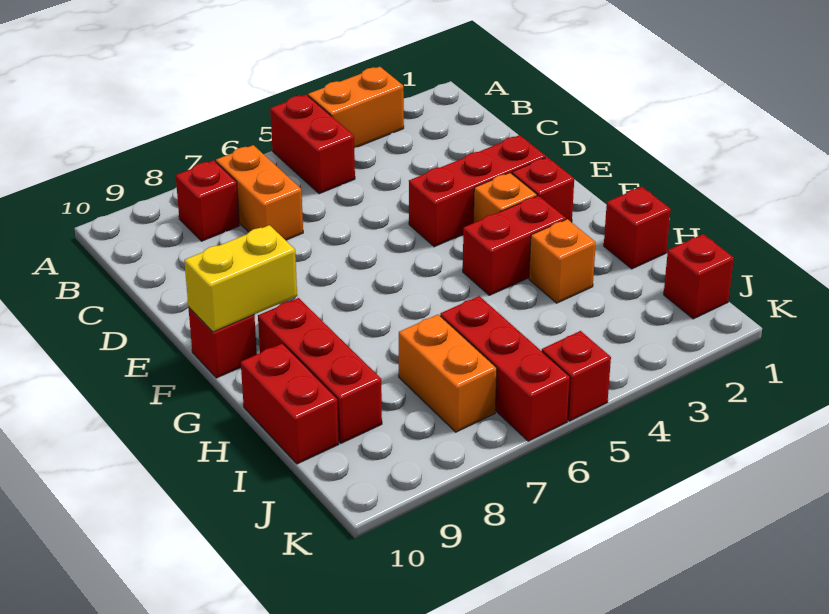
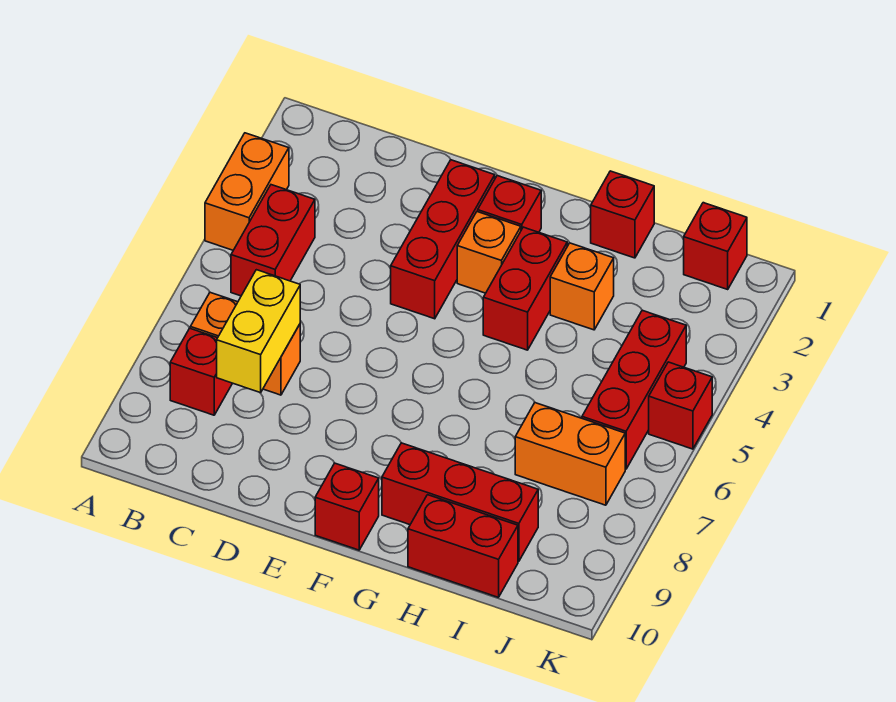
red brick A5:B5 level 1 -> red brick B4:B5 level 1
yellow brick F9:F10 level 2 -> yellow brick C7:C8 level 2
red brick I6:K6 level 1 -> red brick J4:J6 level 1

